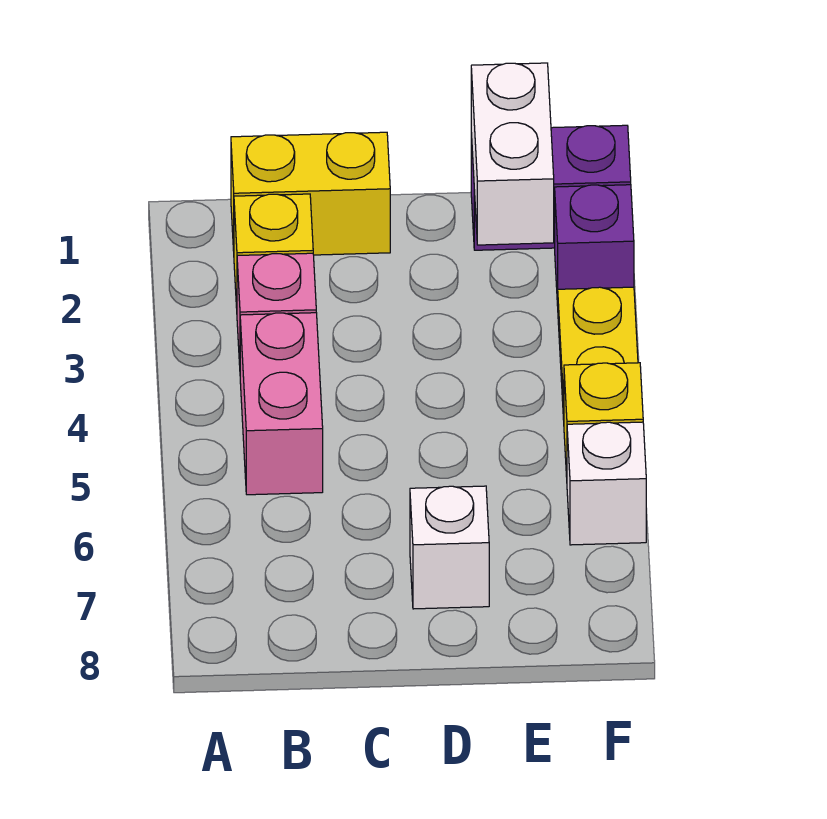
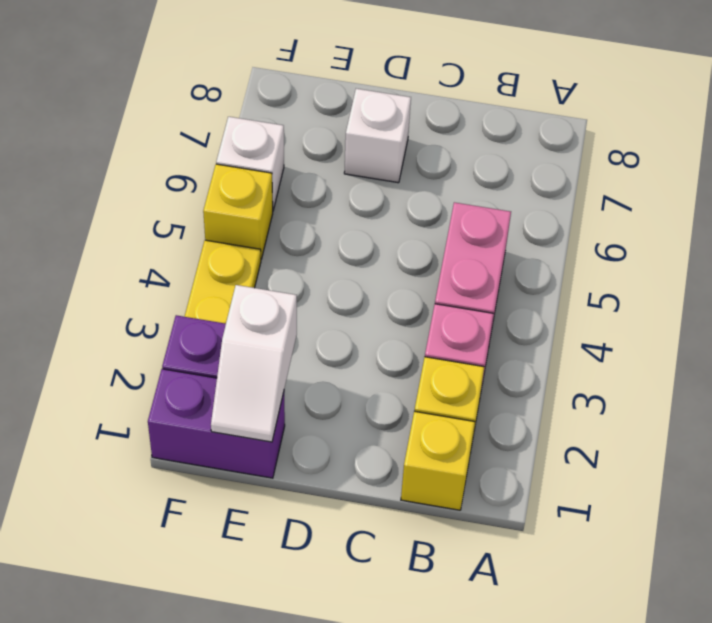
yellow brick B1:C1 level 1 -> yellow brick B1 level 1
white brick E1:E2 level 2 -> white slope E1:E2 level 2 top 2

